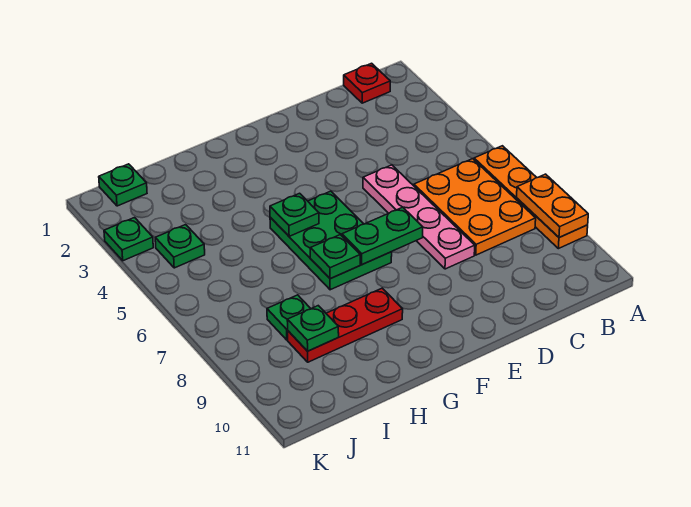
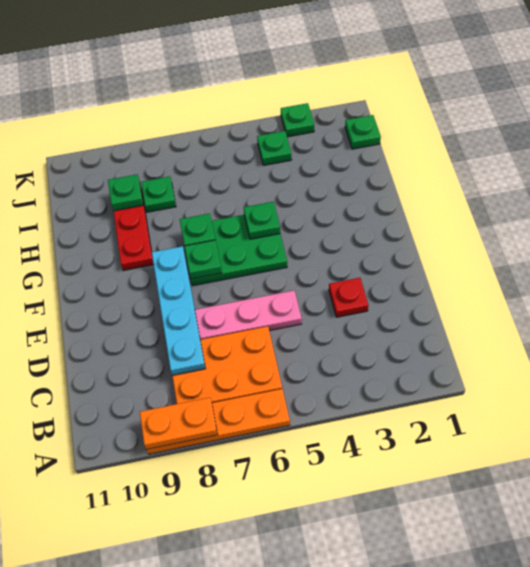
red plate B1 level 1 -> red plate D3 level 1
none -> cyan plate C8:F8 level 2
green plate E7:F7 level 2 -> green plate F7 level 2

